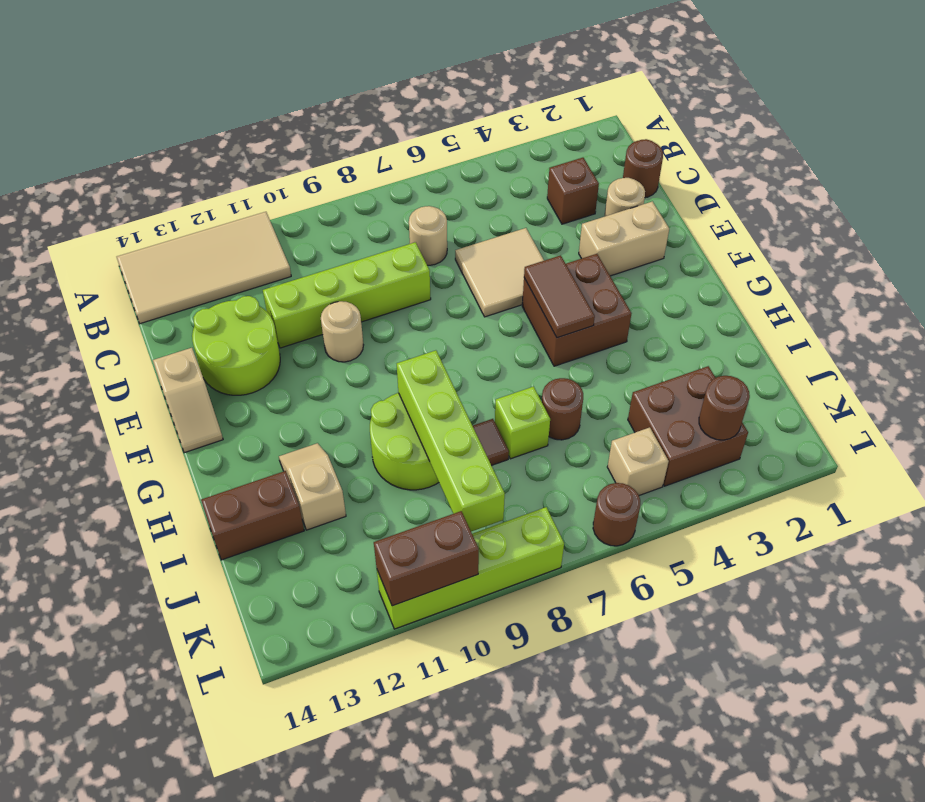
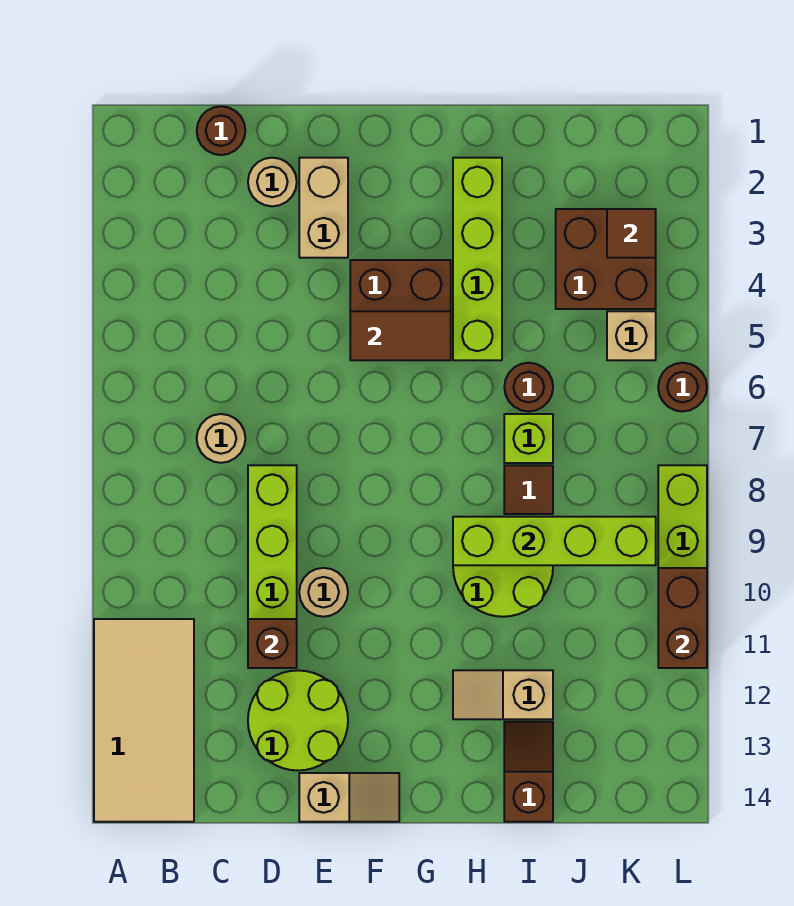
brown brick C3 level 1 -> brown brick D11 level 2
tan tile D5:E6 level 1 -> none
none -> lime brick H2:H5 level 1
brown brick I13:I14 level 1 -> brown slope I13:I14 level 1 top 14
brown round brick K3 level 2 -> brown tile K3 level 2

